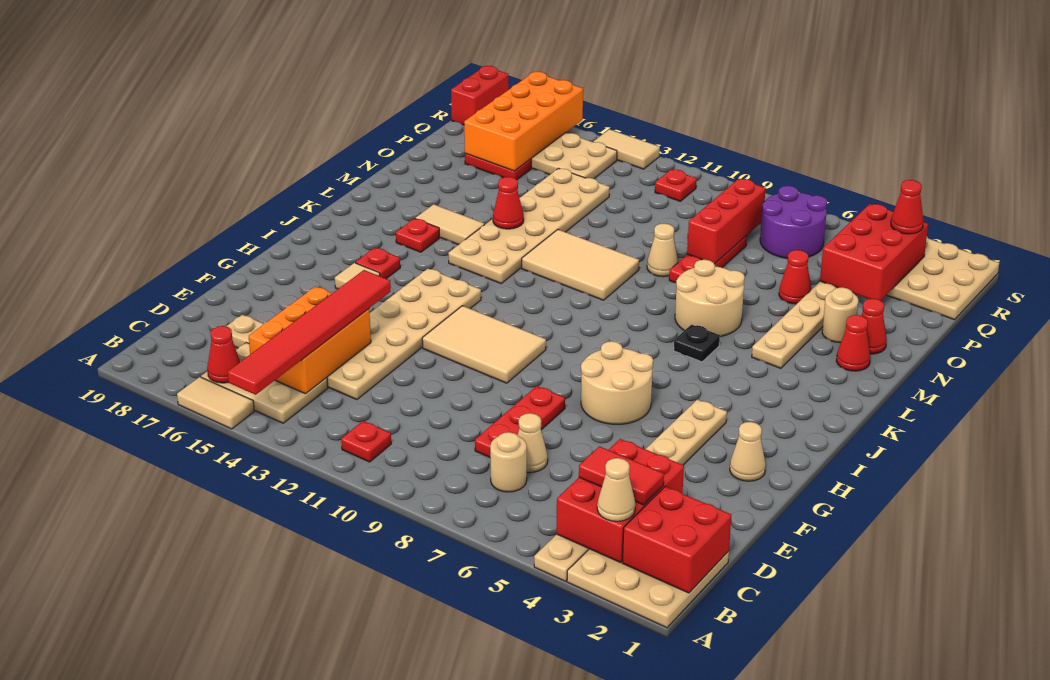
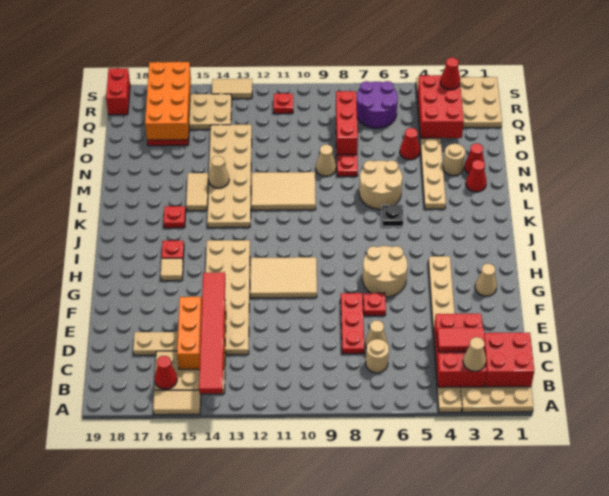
red plate B11 level 1 -> red plate F7 level 1
tan tile L15:L16 level 1 -> tan tile L15:M15 level 1
red cone M14 level 2 -> tan cone M14 level 2

